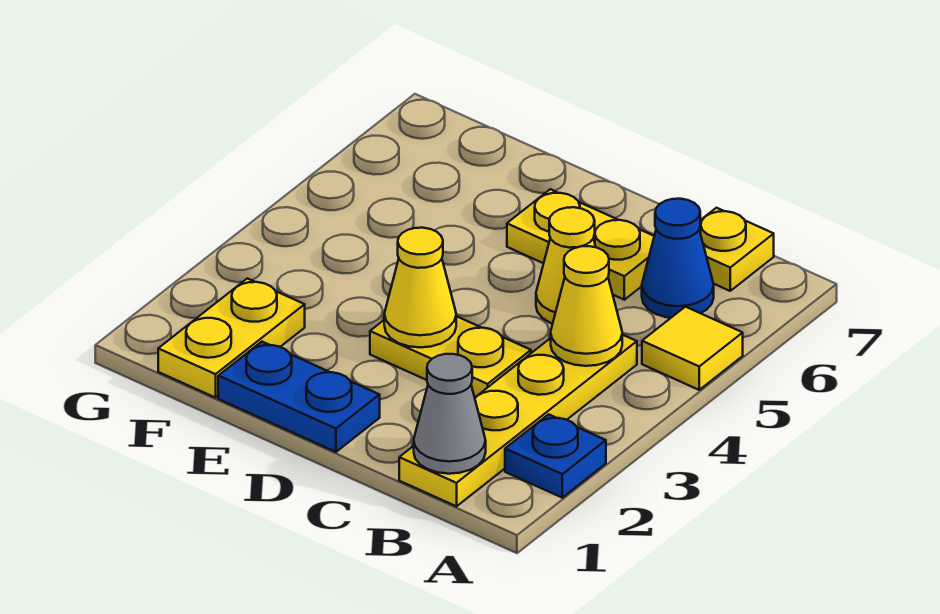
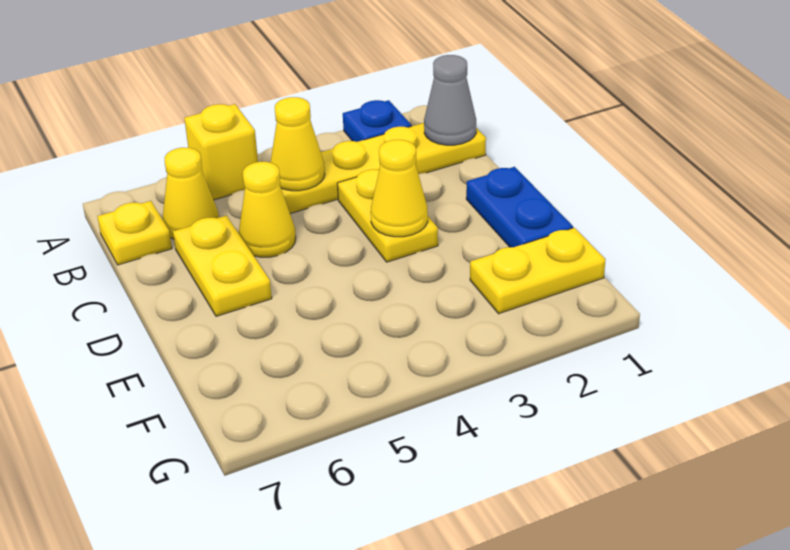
yellow tile A5 level 1 -> yellow brick A5 level 1
blue cone B6 level 1 -> yellow cone B6 level 1

